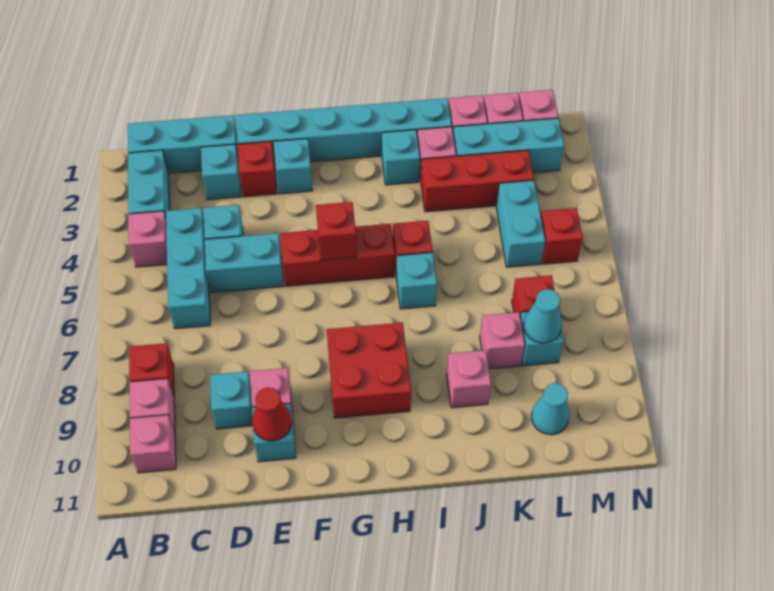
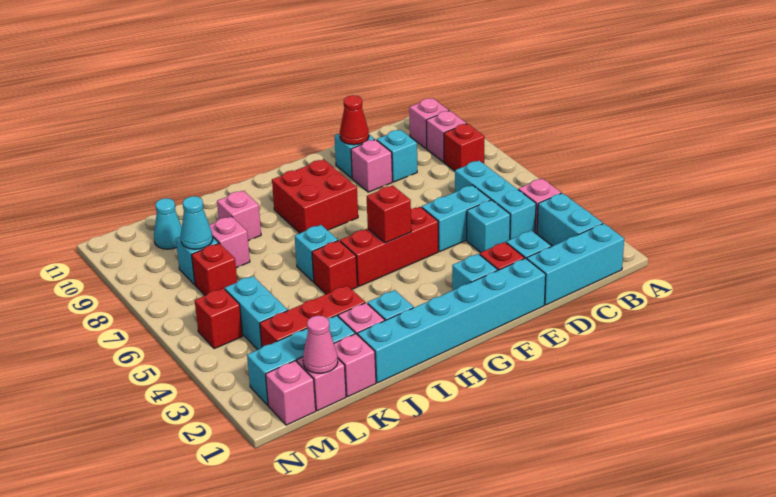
none -> pink cone L1 level 2

